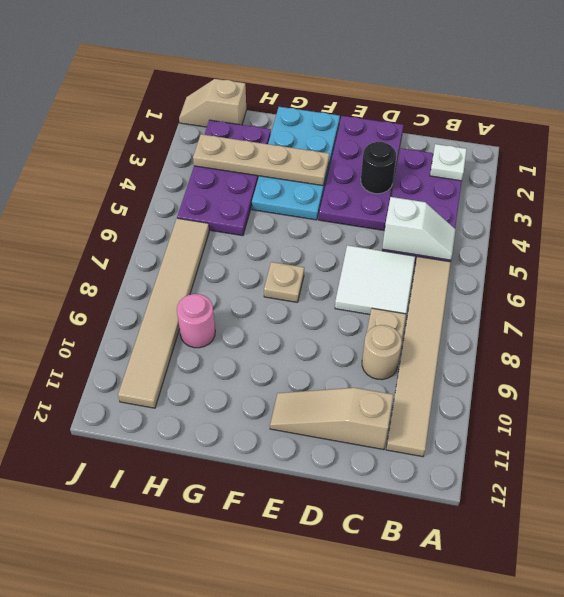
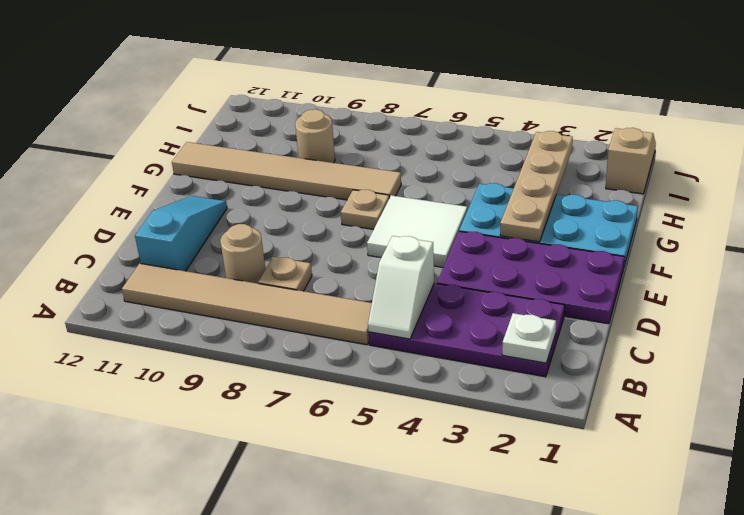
white tile C6:D7 level 1 -> white tile E5:F6 level 1
tan slope C11:E11 level 1 top C -> cyan slope C11:E11 level 1 top C
black round brick D3 level 2 -> none
purple plate H2:I5 level 1 -> none
pink round brick H9 level 1 -> tan round brick H9 level 1
tan tile I6:I11 level 1 -> tan tile G7:G12 level 1

